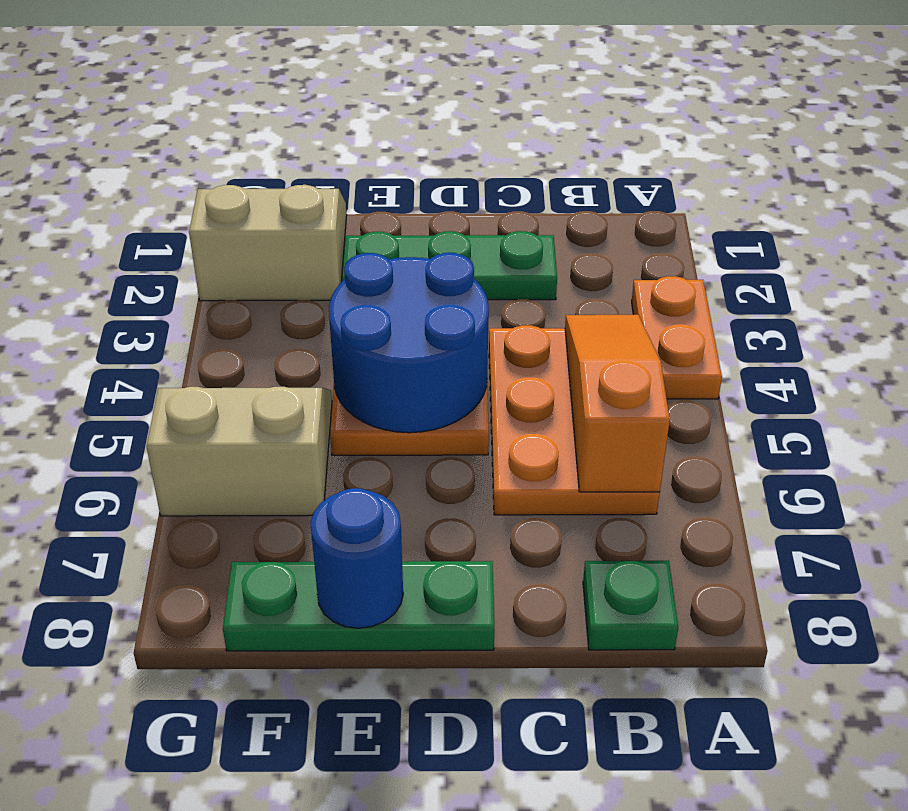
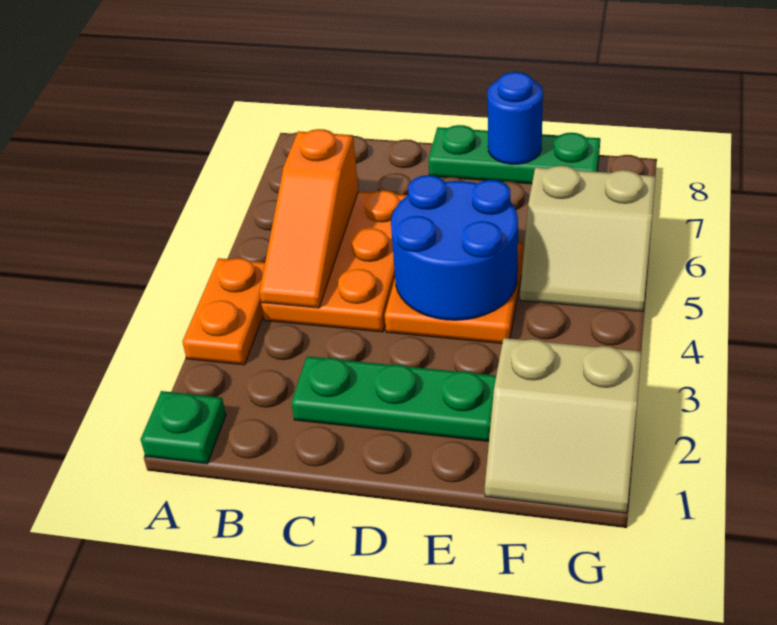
green plate B8 level 1 -> green plate A1 level 1

